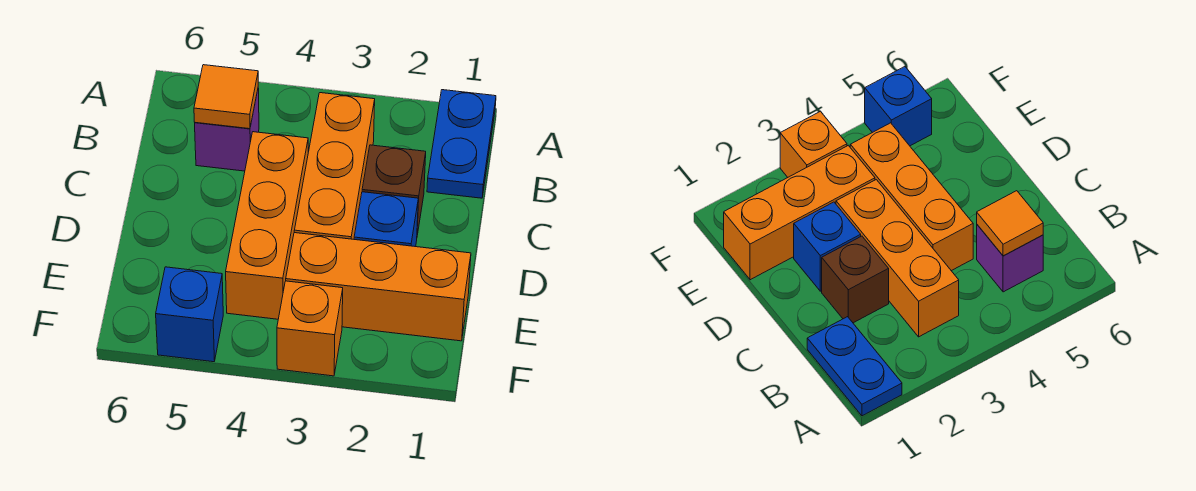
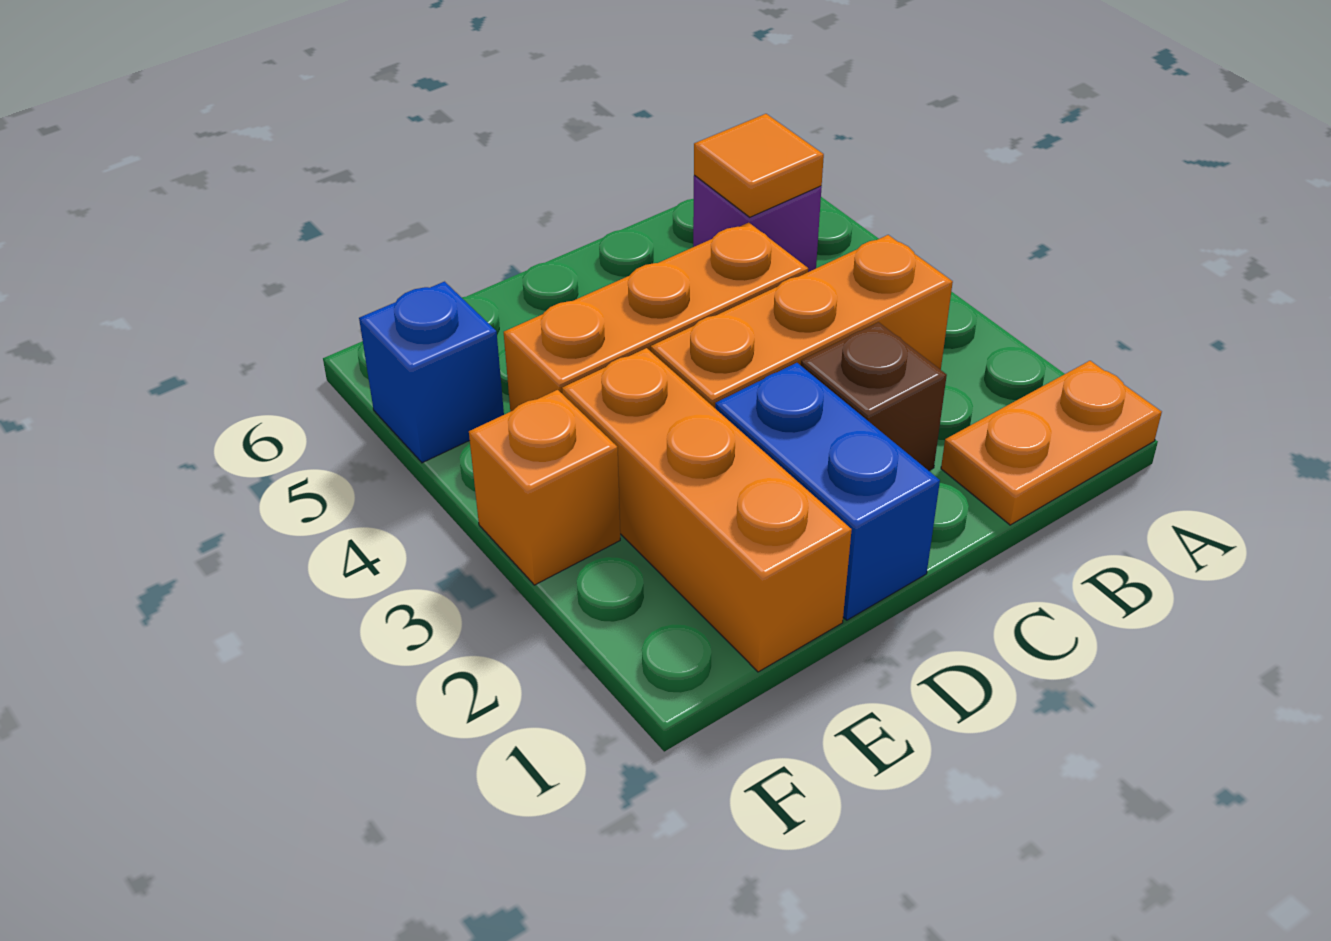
blue plate A1:B1 level 1 -> orange plate A1:B1 level 1
blue brick D2 level 1 -> blue brick D1:D2 level 1

